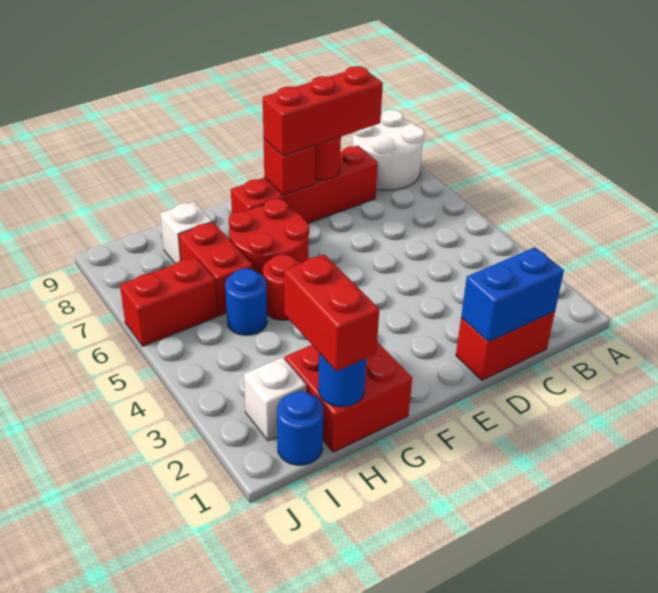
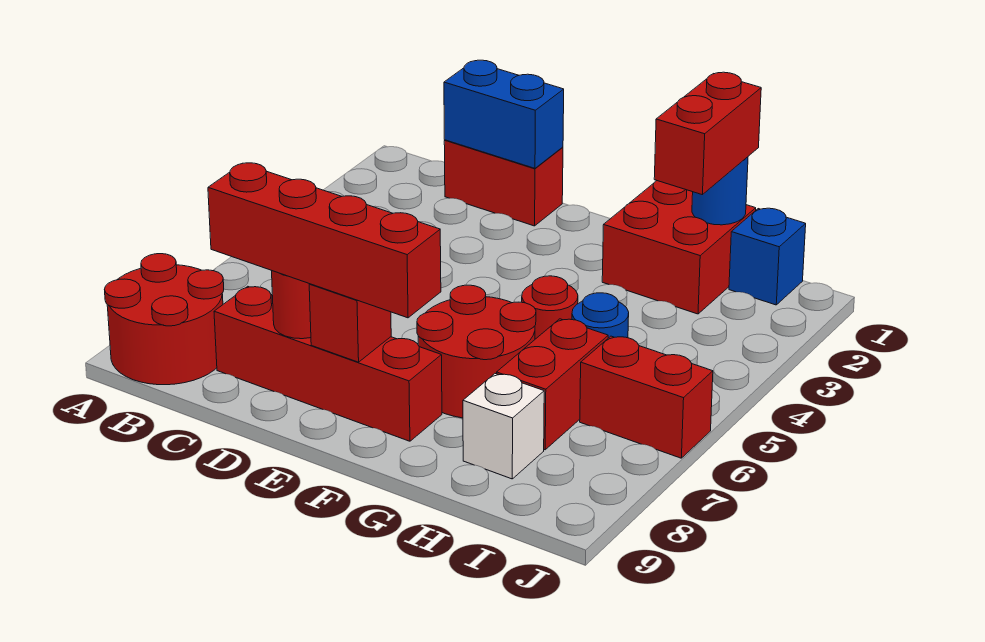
white round brick A8:B9 level 1 -> red round brick A8:B9 level 1
red brick C8:E8 level 3 -> red brick C8:F8 level 3
blue round brick I1 level 1 -> blue brick I1 level 1
white brick I2 level 1 -> none

